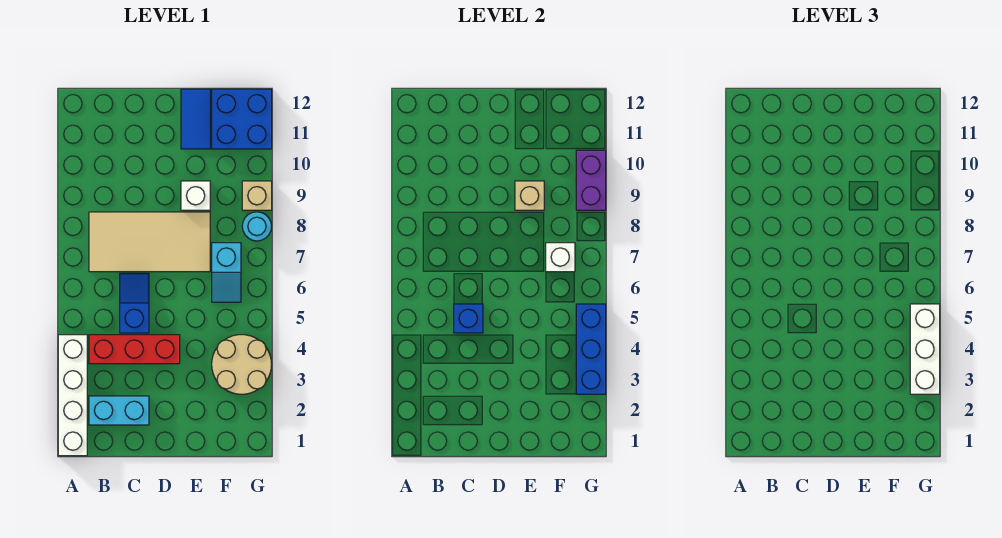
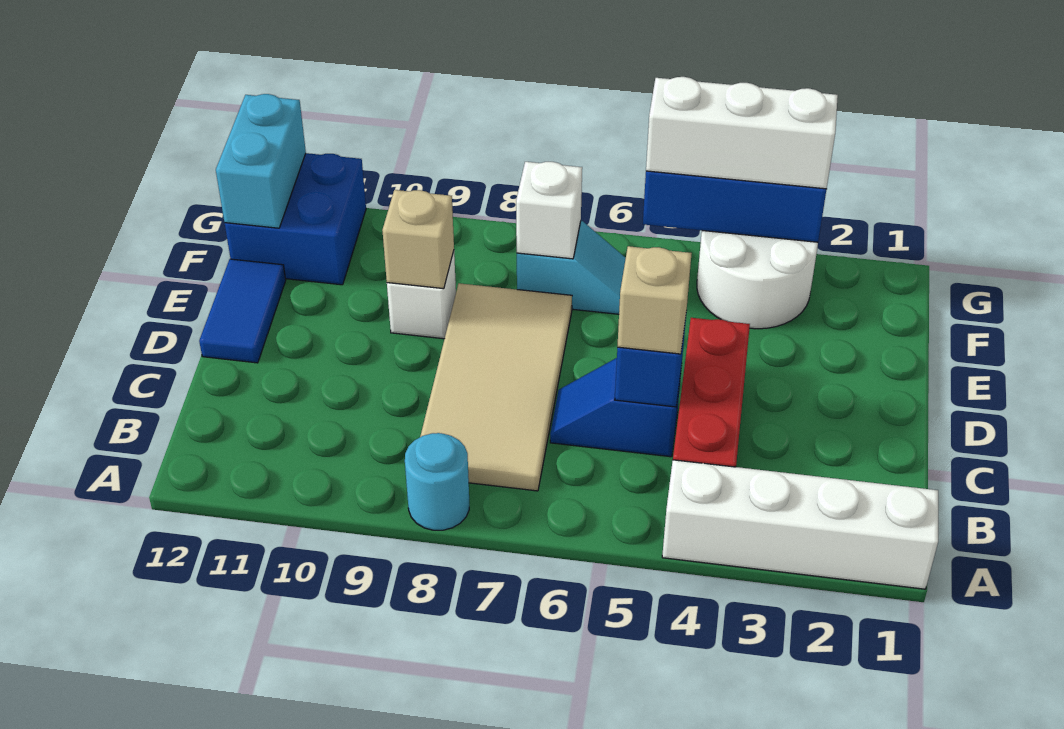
cyan brick B2:C2 level 1 -> cyan brick F12:G12 level 2
blue tile E11:E12 level 1 -> blue tile D12:E12 level 1
tan round brick F3:G4 level 1 -> white round brick F3:G4 level 1
cyan round brick G8 level 1 -> cyan round brick A8 level 1
tan brick G9 level 1 -> tan brick C5 level 3
purple brick G9:G10 level 2 -> none

